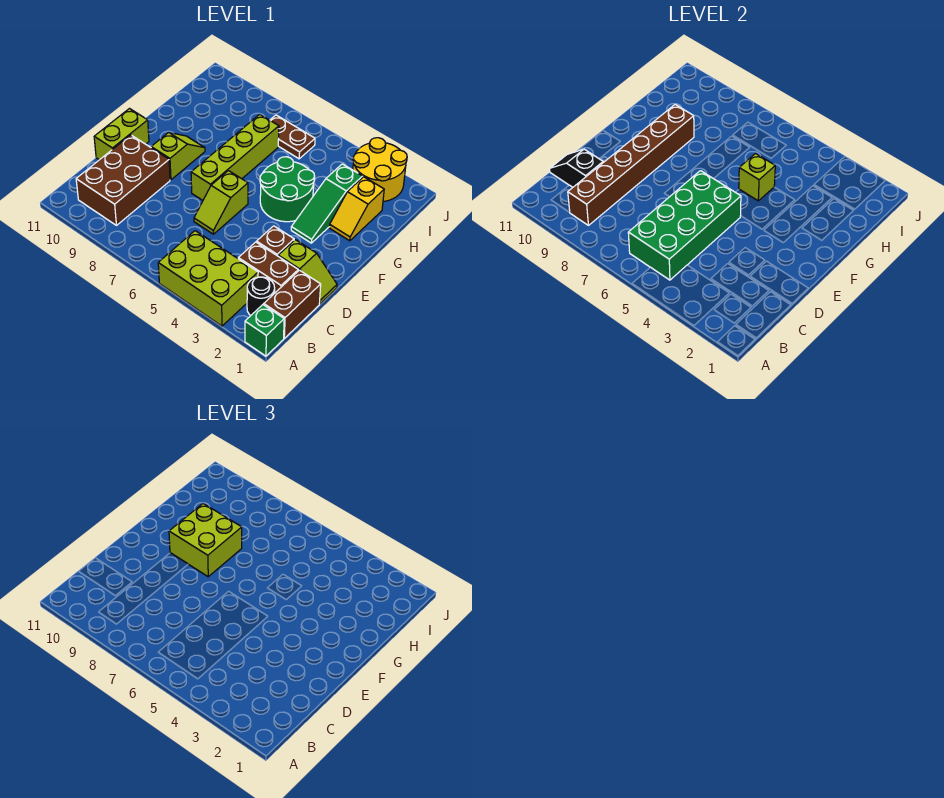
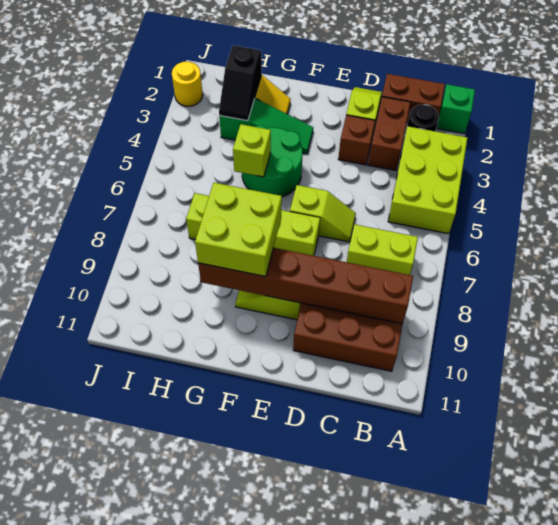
green brick B5:E6 level 2 -> none
black slope C10:C11 level 2 top 10 -> black slope H2:H3 level 2 top 2
lime brick D11:E11 level 1 -> lime brick B7:C7 level 1
yellow round brick I2:J3 level 1 -> yellow round brick J2 level 1
brown plate I6:I7 level 1 -> none

